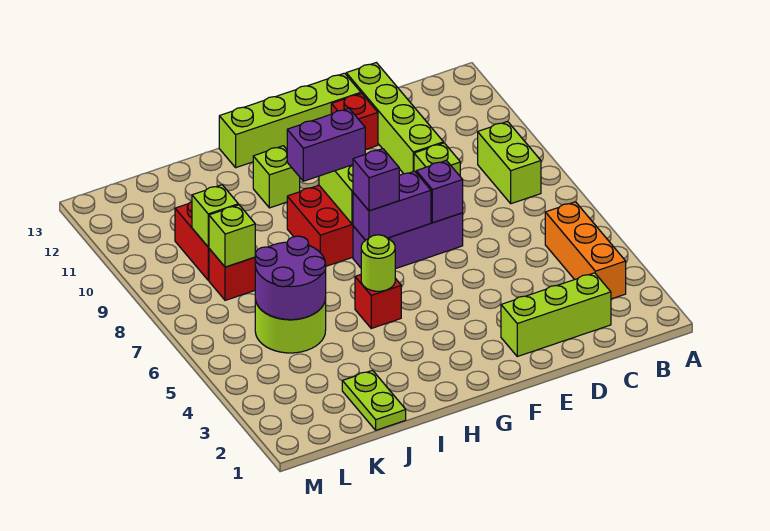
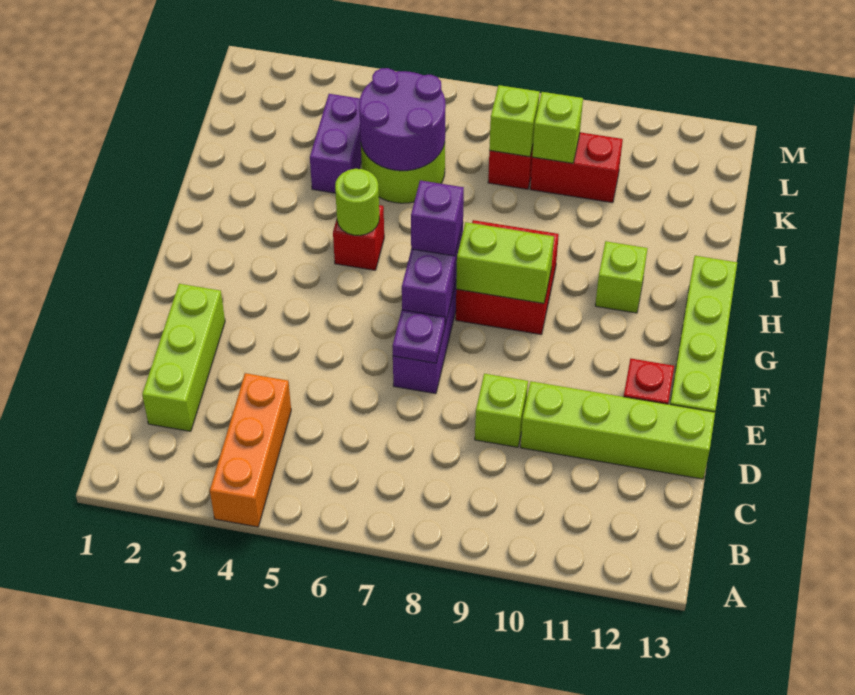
orange brick B3:B5 level 1 -> orange brick A4:C4 level 1
lime brick B8:B9 level 1 -> none
purple brick E7 level 2 -> purple plate E7 level 2
purple brick G9:H9 level 3 -> purple brick J4:K4 level 1
lime plate J1:J2 level 1 -> none

